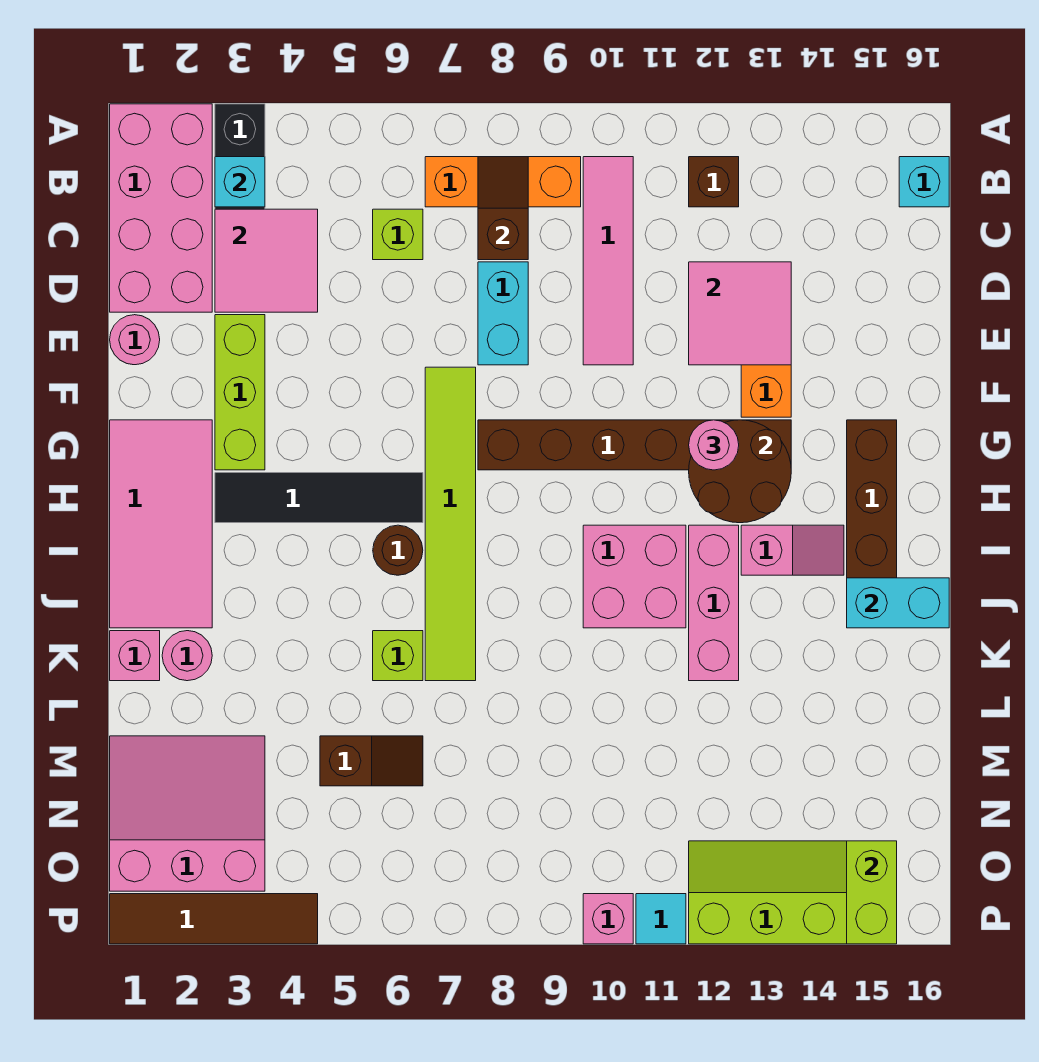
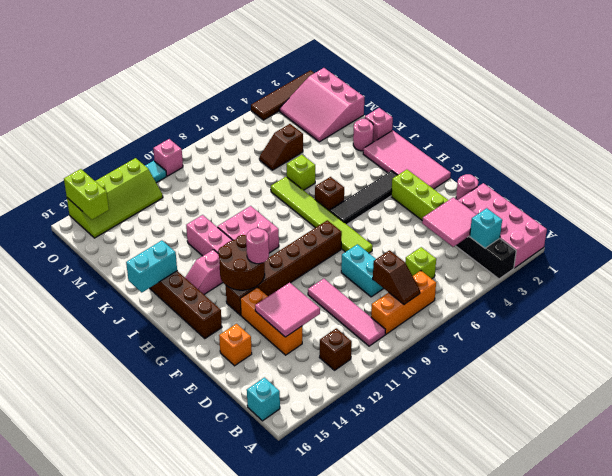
none -> orange brick E15 level 1
brown round brick I6 level 1 -> brown brick I6 level 1
pink slope M1:O3 level 1 top O -> pink slope M1:O3 level 1 top 1

